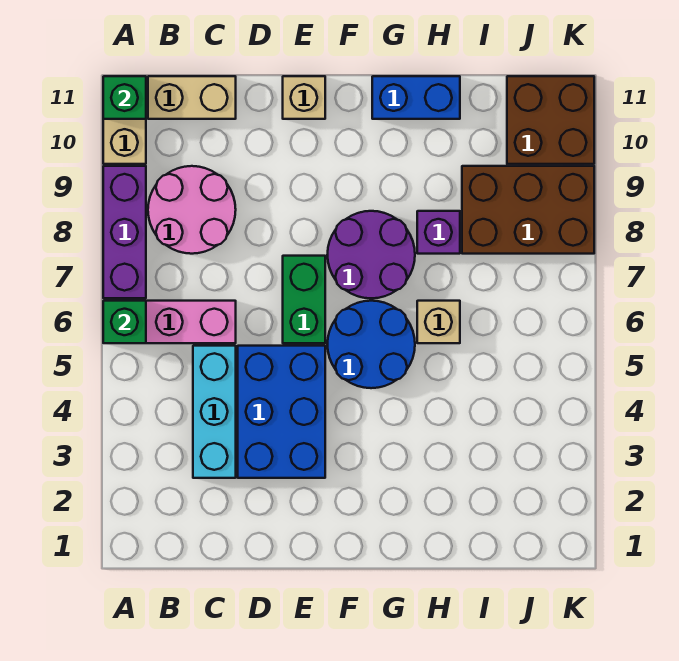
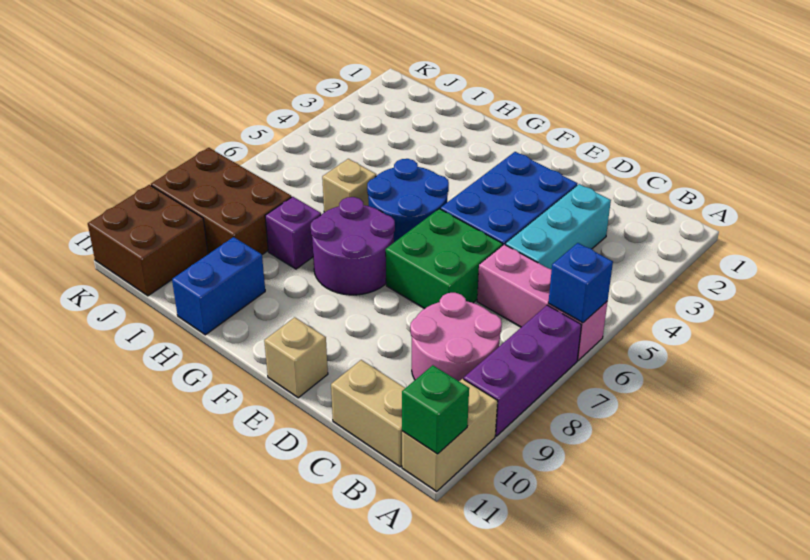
green brick A6 level 2 -> blue brick A6 level 2
green brick E6:E7 level 1 -> green brick D6:E7 level 1
blue brick G11:H11 level 1 -> blue brick H10:H11 level 1

